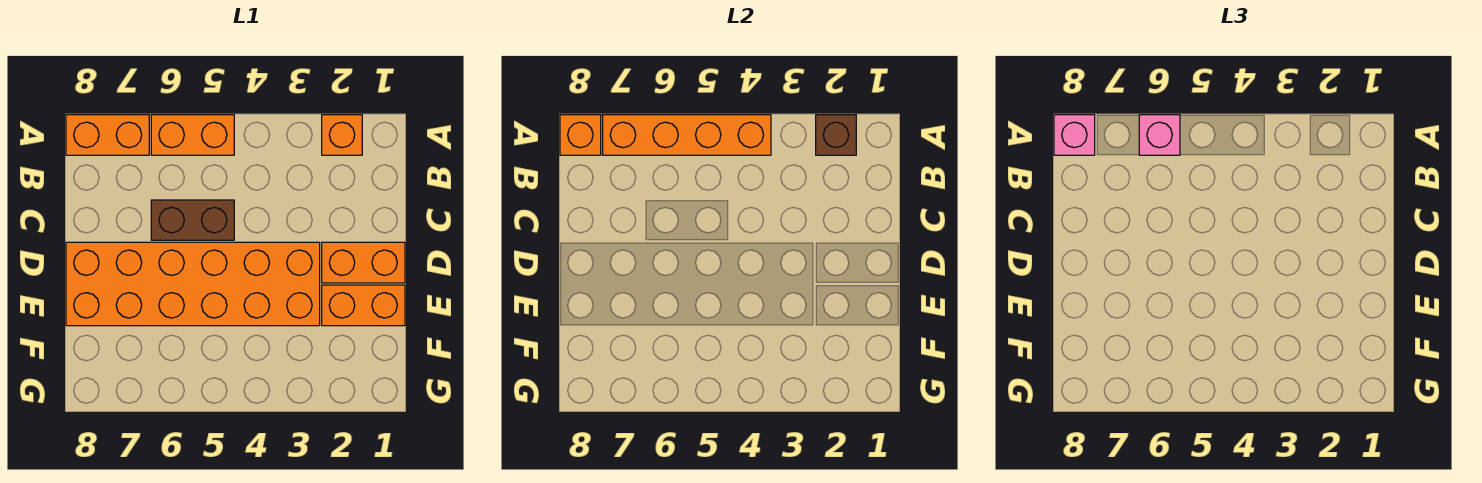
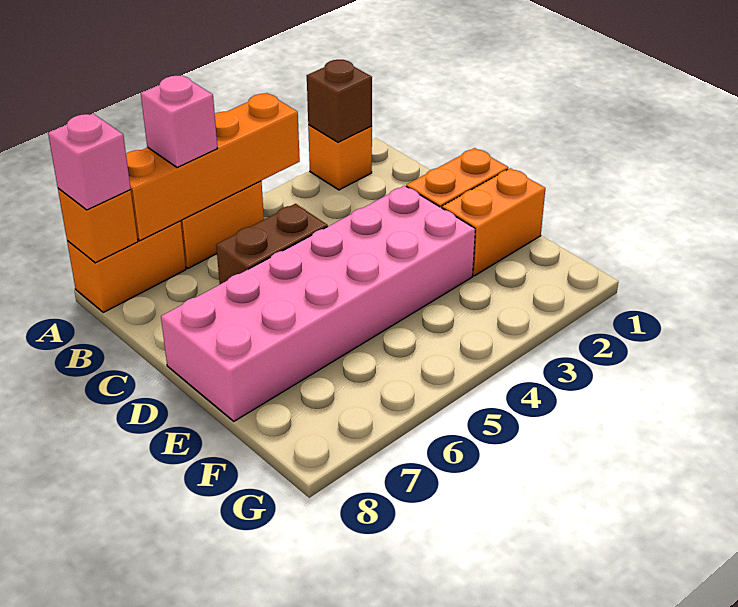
orange brick D3:E8 level 1 -> pink brick D3:E8 level 1

